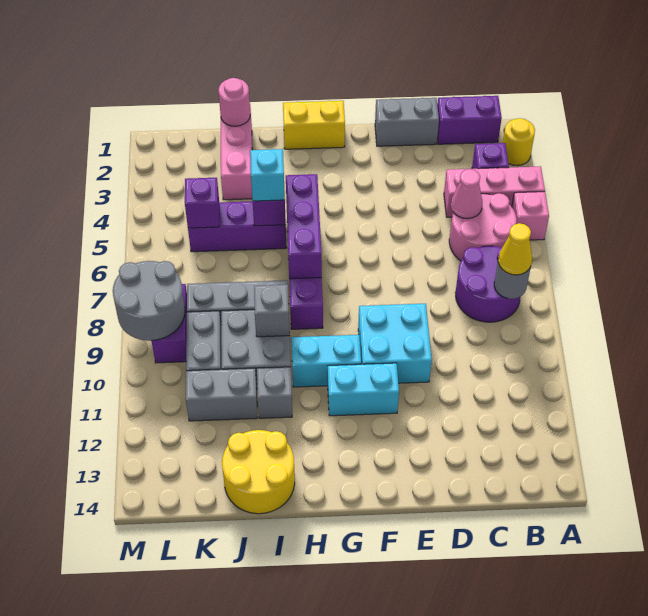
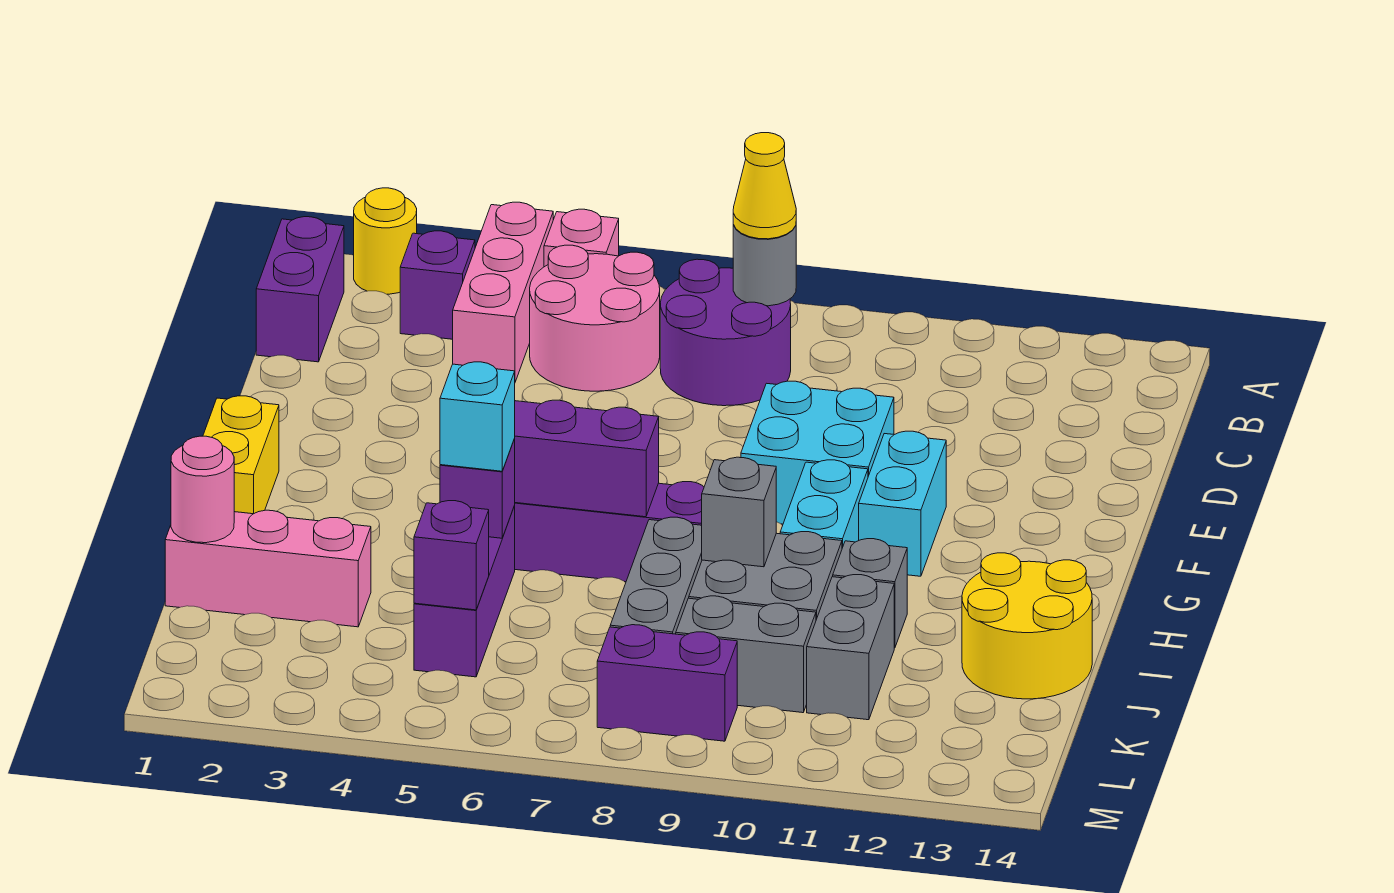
pink cone C5 level 2 -> none
grey brick D1:E1 level 1 -> none
grey round brick L8:M9 level 2 -> none

